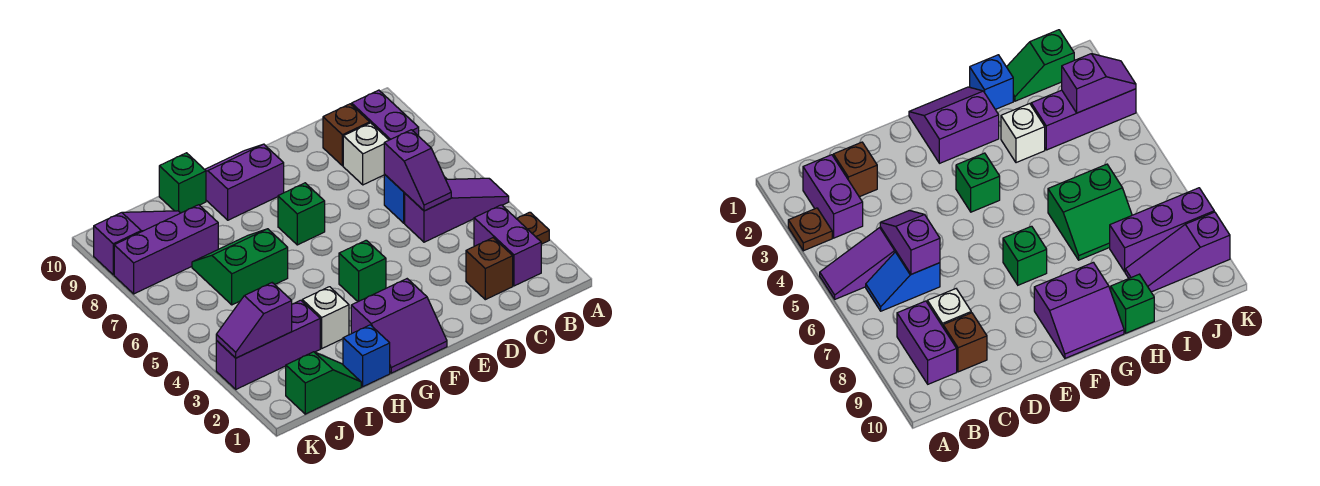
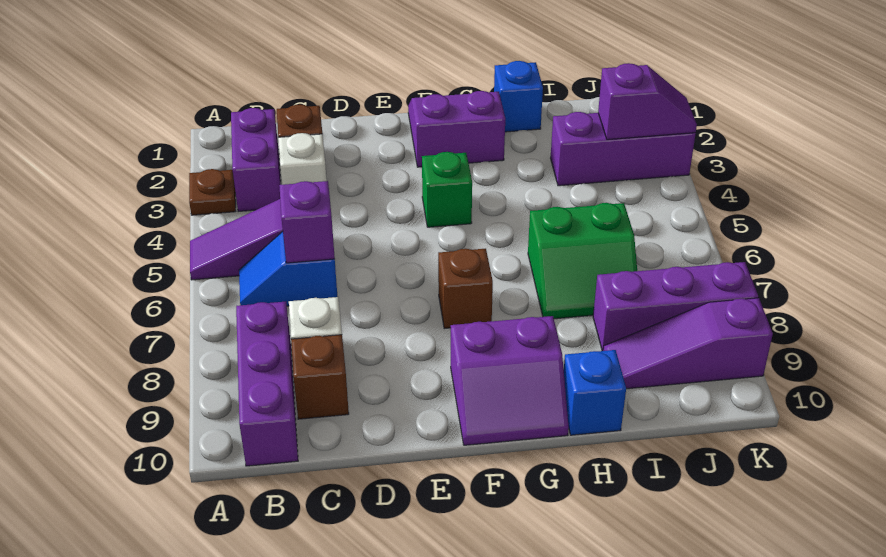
purple brick B8:B9 level 1 -> purple brick B8:B10 level 1
green brick F7 level 1 -> brown brick F7 level 1
white brick H3 level 1 -> white brick C3 level 1
green brick H10 level 1 -> blue brick H10 level 1
green slope I1:J1 level 1 top J -> none

